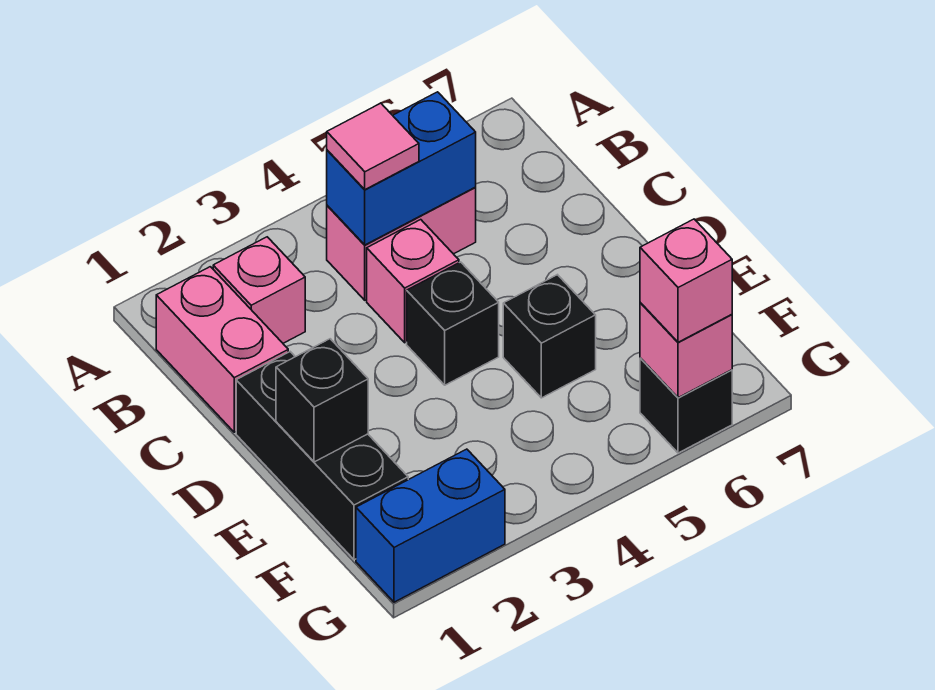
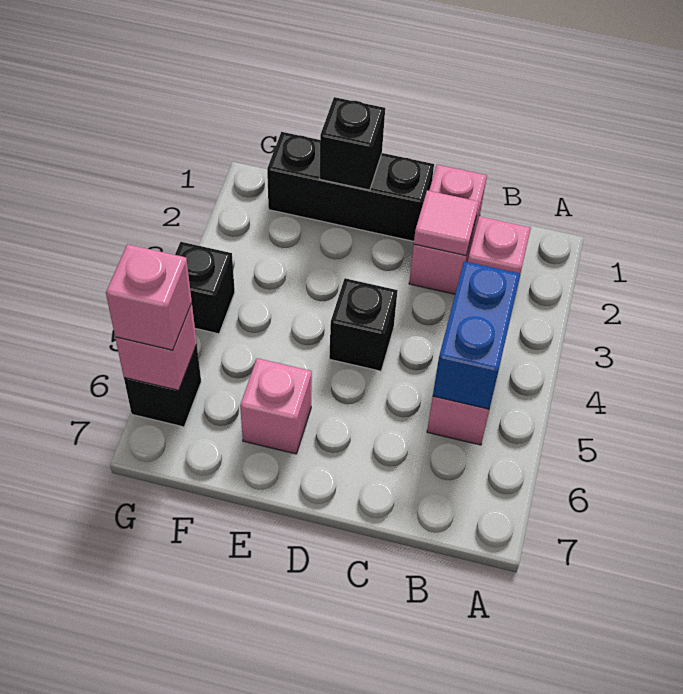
pink brick B1:C1 level 1 -> pink brick C1:C2 level 1
pink tile B4 level 3 -> pink tile C2 level 2
pink brick C4 level 1 -> pink brick E6 level 1
black brick E5 level 1 -> black brick G4 level 1
blue brick G1:G2 level 1 -> none

